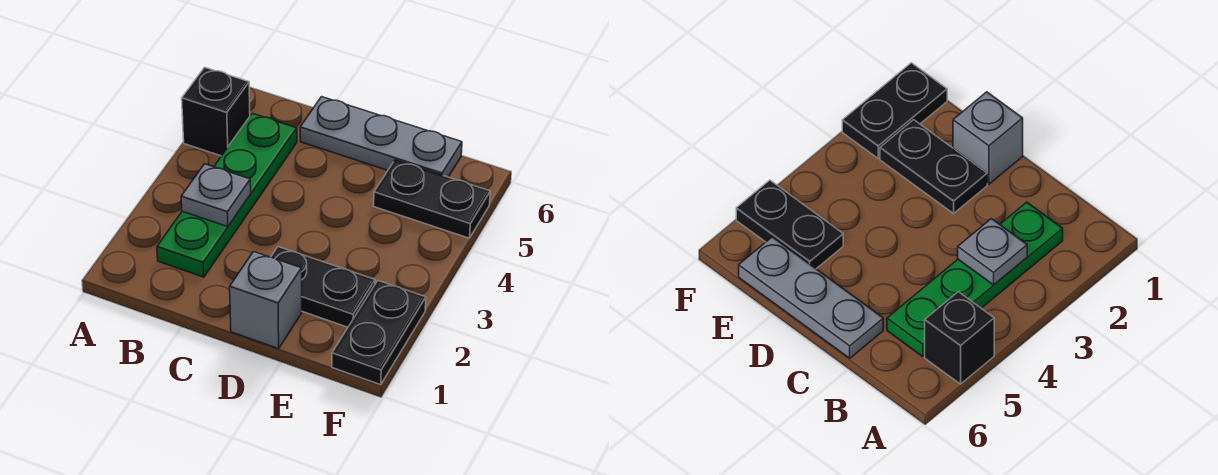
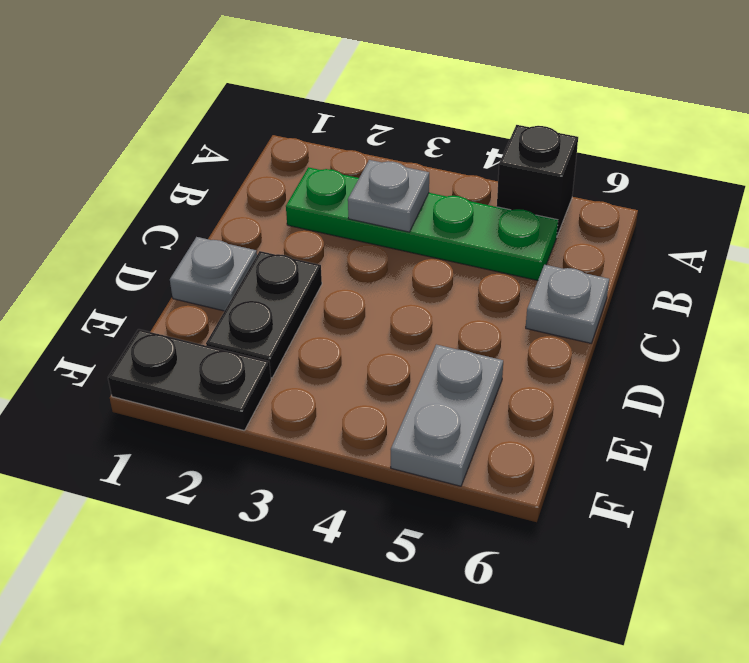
grey plate C6:E6 level 1 -> grey plate C6 level 1
grey brick D1 level 1 -> grey plate D1 level 1
black plate E5:F5 level 1 -> grey plate E5:F5 level 1

